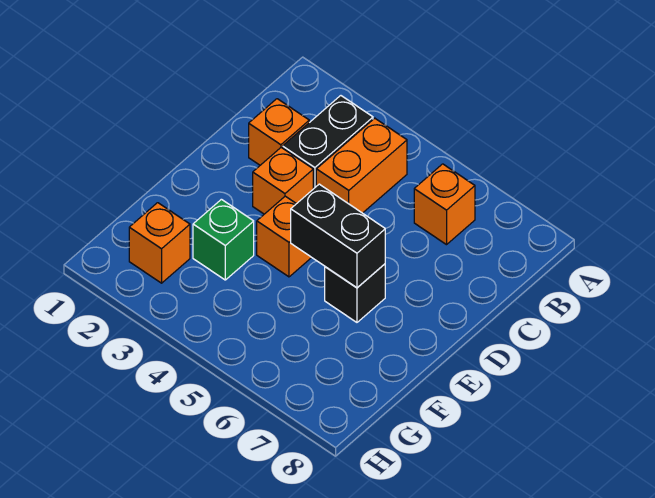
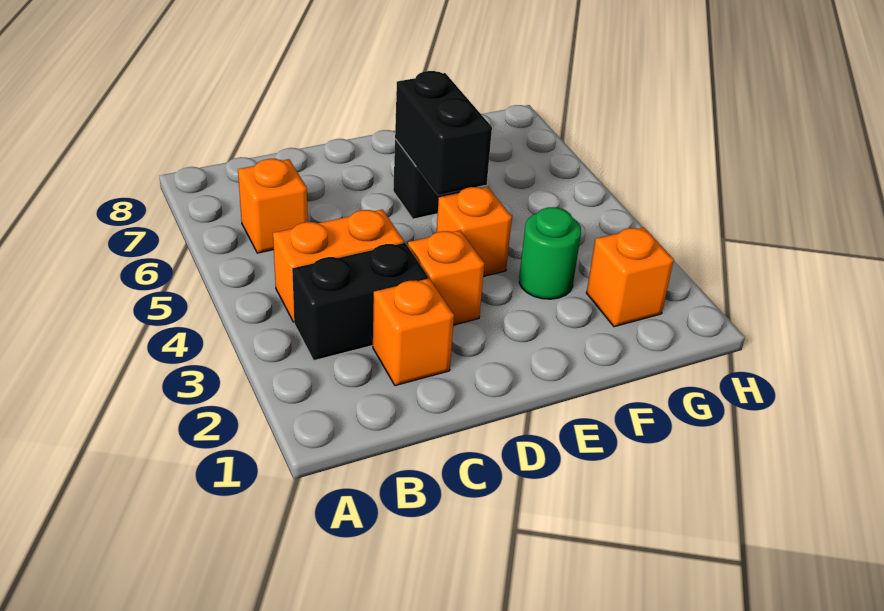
green brick F3 level 1 -> green round brick F3 level 1

